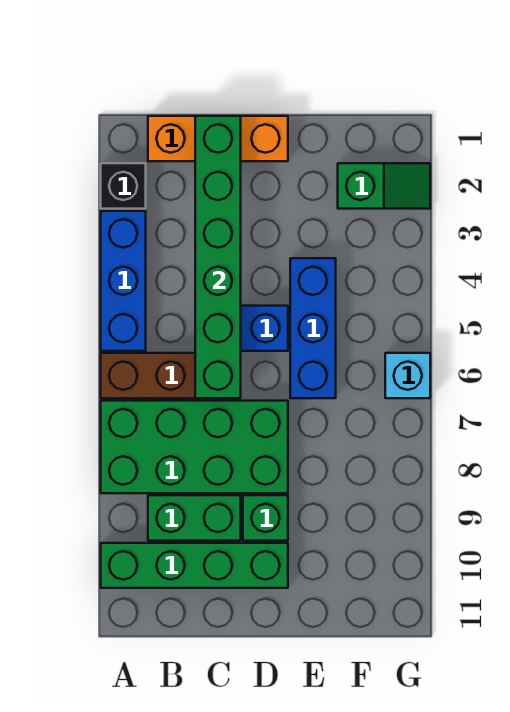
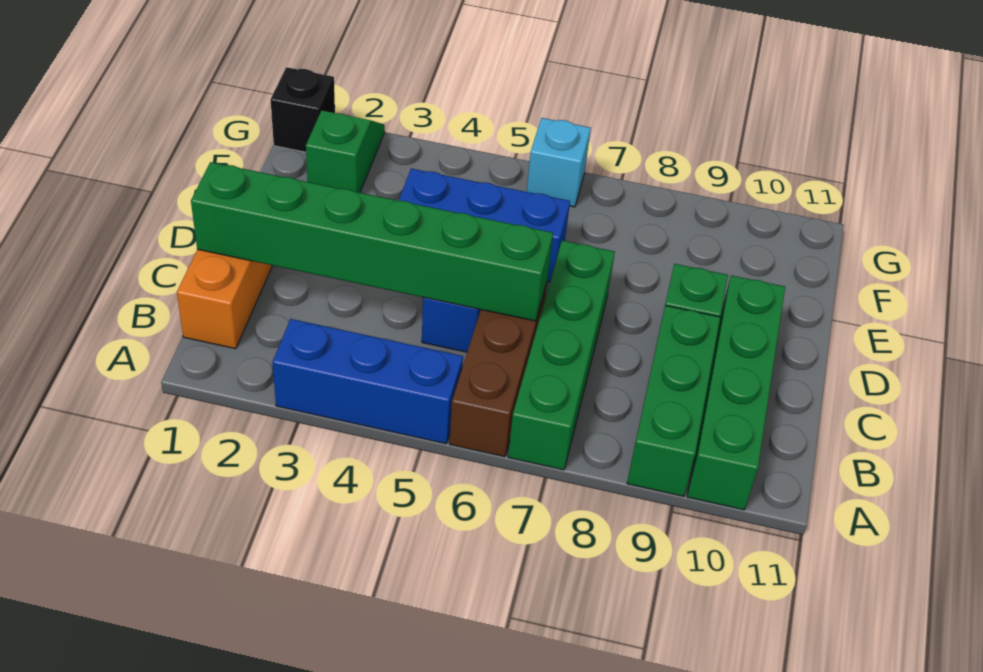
black brick A2 level 1 -> black brick G1 level 1
green brick A7:D8 level 1 -> green brick A7:D7 level 1
green brick B9:C9 level 1 -> green brick A9:C9 level 1

